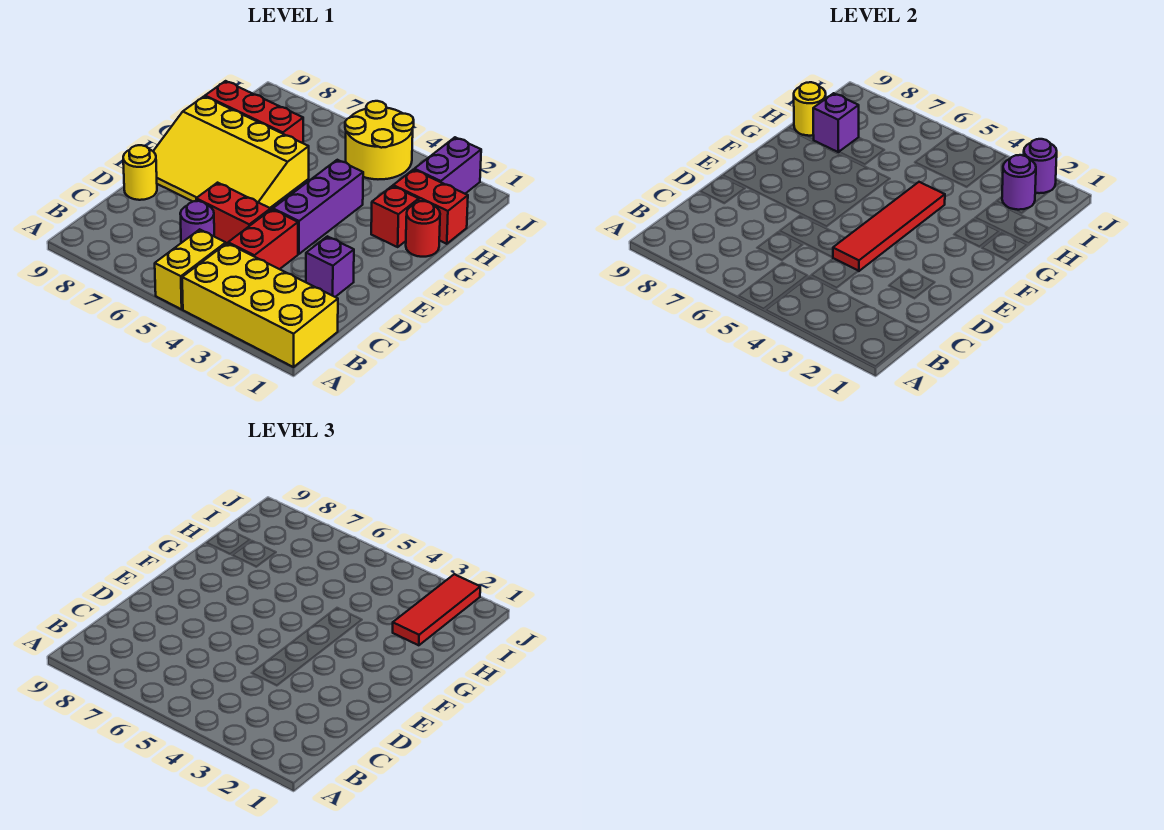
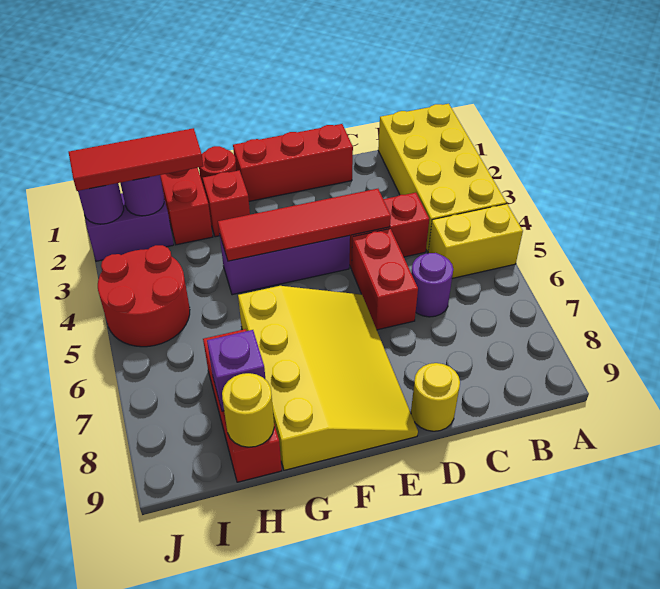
none -> red brick D1:F1 level 1
purple brick D2 level 1 -> none
yellow round brick I4:J5 level 1 -> red round brick I4:J5 level 1

